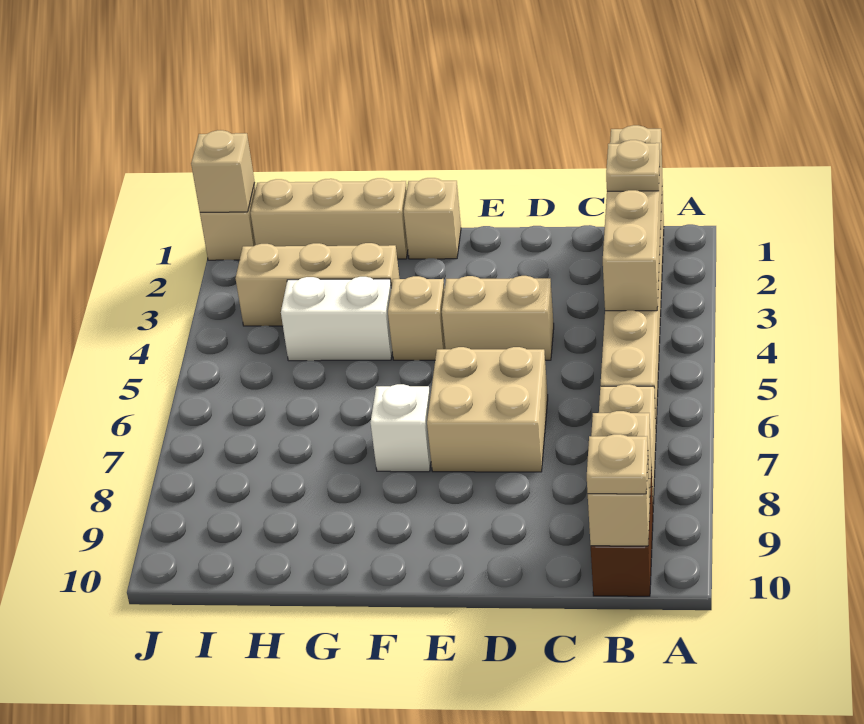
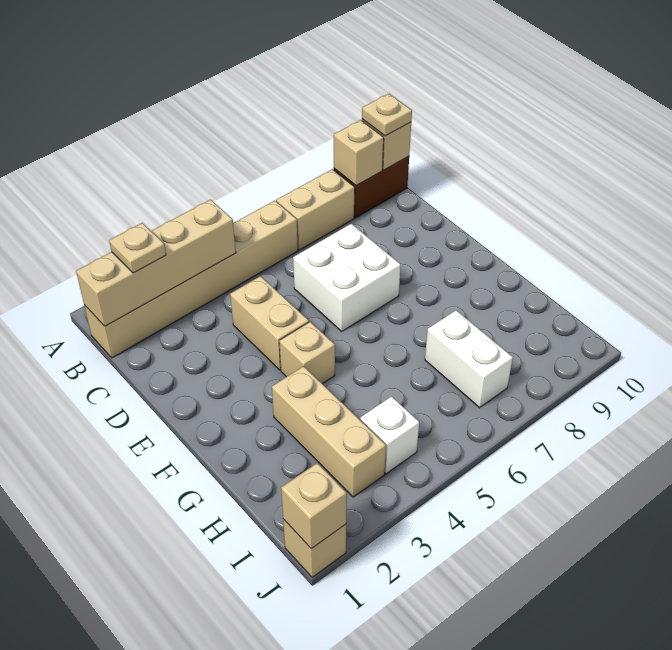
tan brick D6:E7 level 1 -> white brick D6:E7 level 1
tan brick F1 level 1 -> none
white brick F7 level 1 -> white brick I4 level 1
tan brick G1:I1 level 1 -> none
white brick G4:H4 level 1 -> white brick H7:I7 level 1

